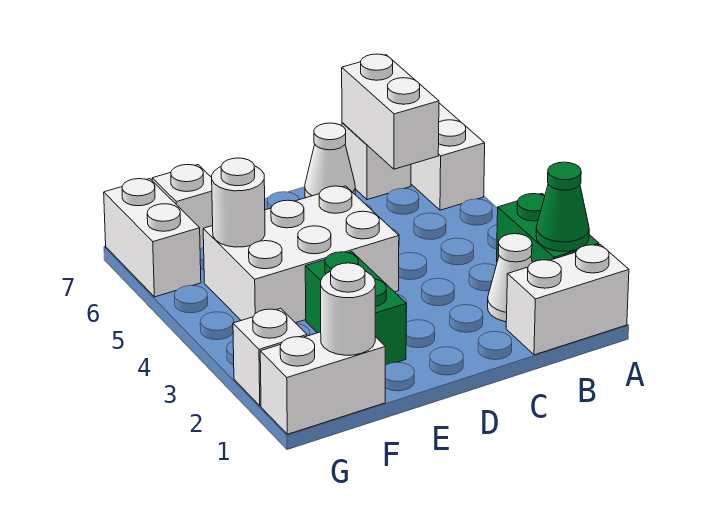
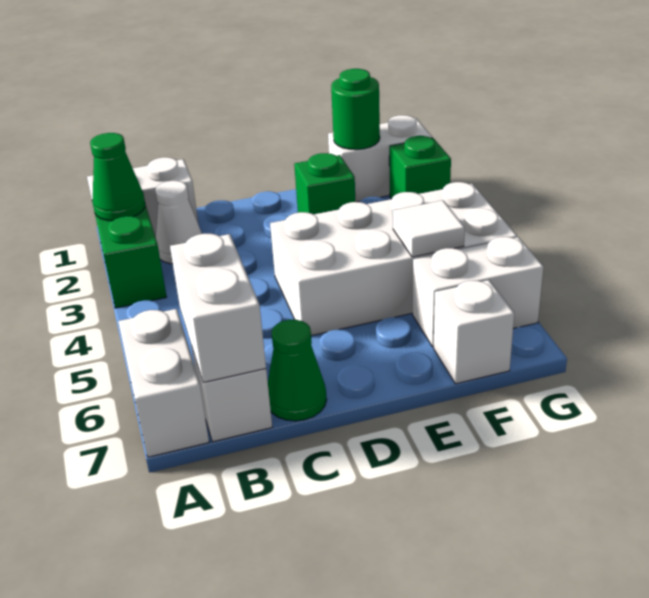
white cone C7 level 1 -> green cone C7 level 1
white brick D4:F5 level 1 -> white brick D4:G5 level 1
green brick E2:E3 level 1 -> green brick E2 level 1
white round brick F1 level 2 -> green round brick F1 level 2
white round brick F5 level 2 -> white tile F5 level 2
white brick G2 level 1 -> green brick G2 level 1
white brick G6:G7 level 1 -> white brick F6:G6 level 1

